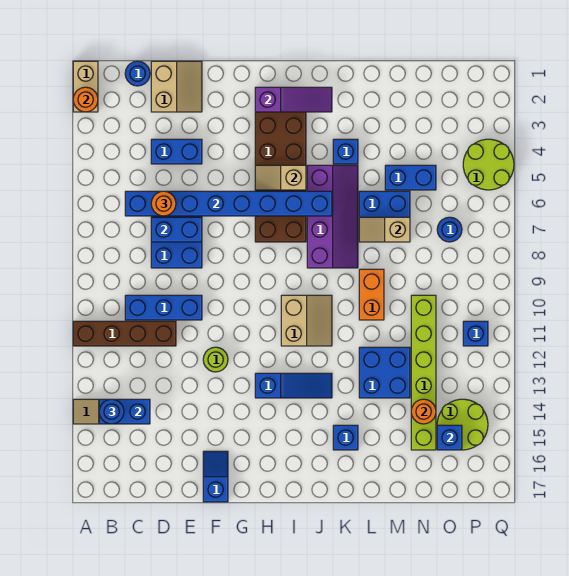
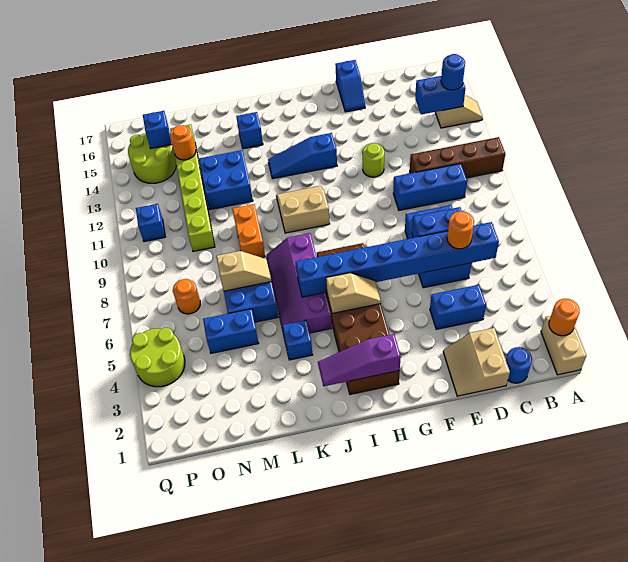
tan slope I10:J11 level 1 top I -> tan slope I10:J11 level 1 top 10
blue round brick O7 level 1 -> orange round brick O7 level 1

